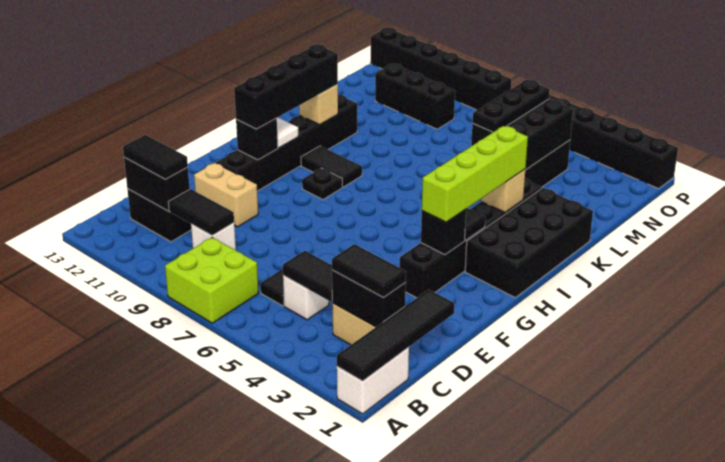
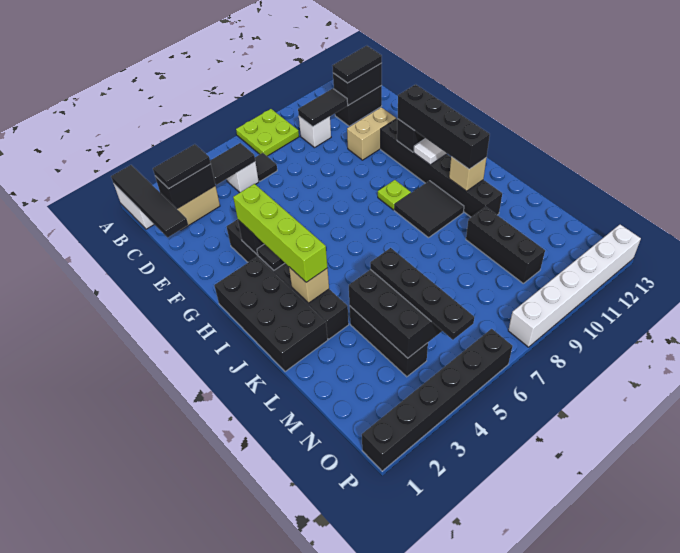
lime brick A7:B8 level 1 -> lime plate A7:B8 level 1
black plate H9 level 1 -> lime plate H9 level 1
black tile I9:I10 level 1 -> black tile I9:J10 level 1
black plate L5:N5 level 3 -> black plate L5:O5 level 3
black brick N9:N11 level 1 -> black brick L10:N10 level 1
black brick P8:P13 level 1 -> white brick P8:P13 level 1

